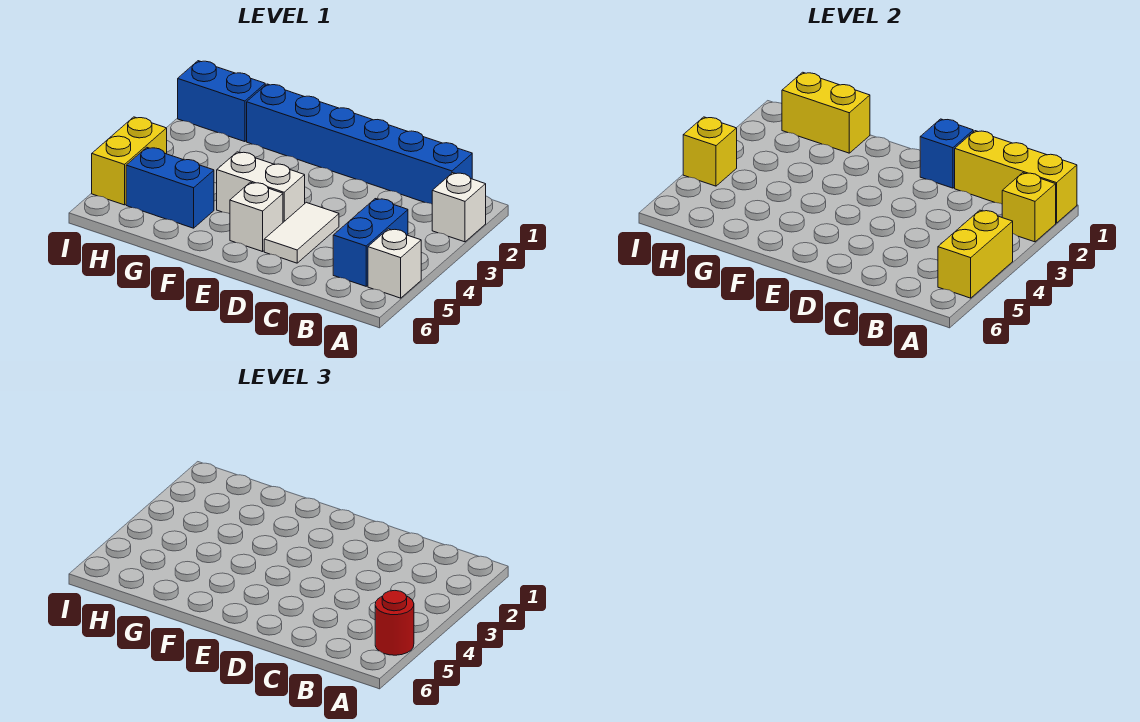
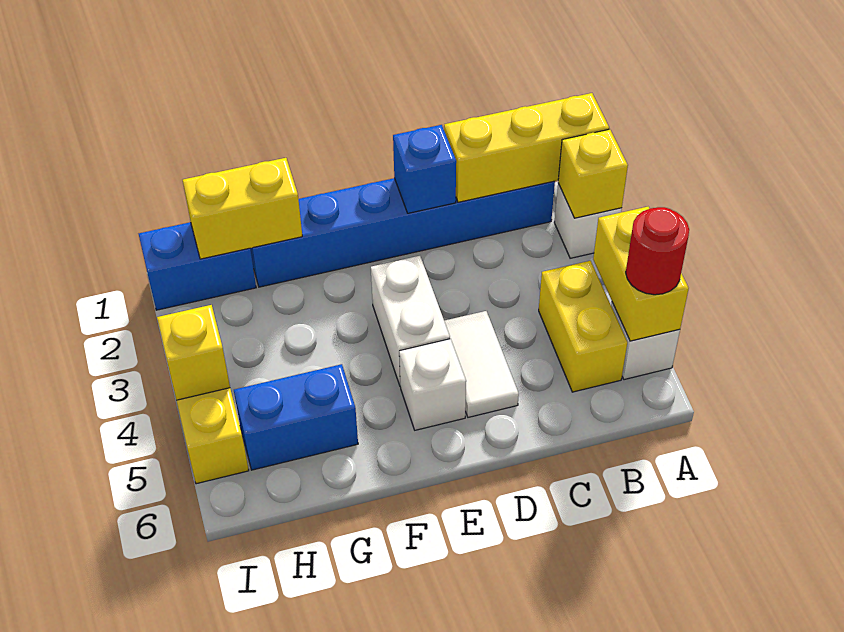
blue brick B4:B5 level 1 -> yellow brick B4:B5 level 1
white brick E4:F4 level 1 -> white brick E3:E4 level 1

